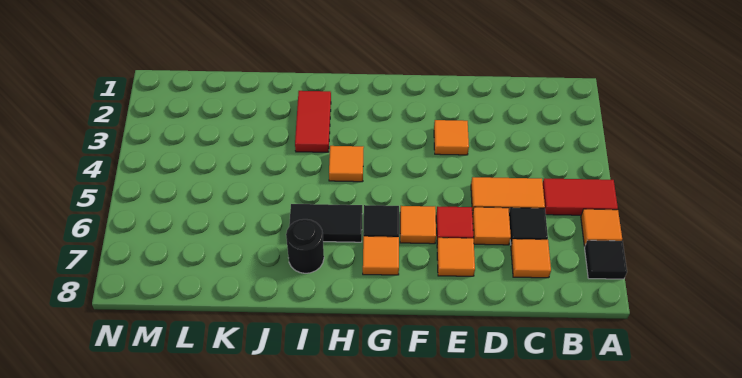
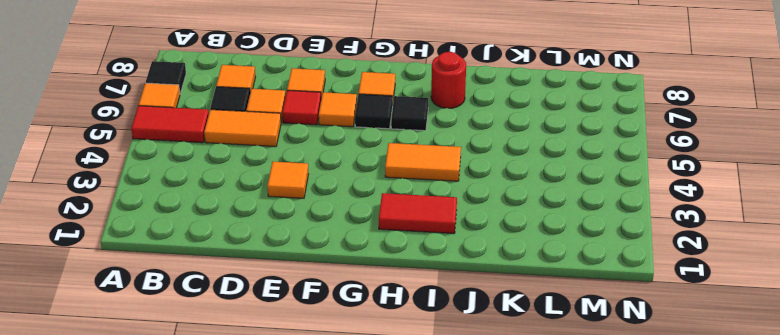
orange tile H4 level 1 -> orange tile H4:I4 level 1
black tile H6:I6 level 1 -> black tile H6 level 1
red tile I2:I3 level 1 -> red tile H2:I2 level 1
black round brick I7 level 1 -> red round brick I7 level 1

